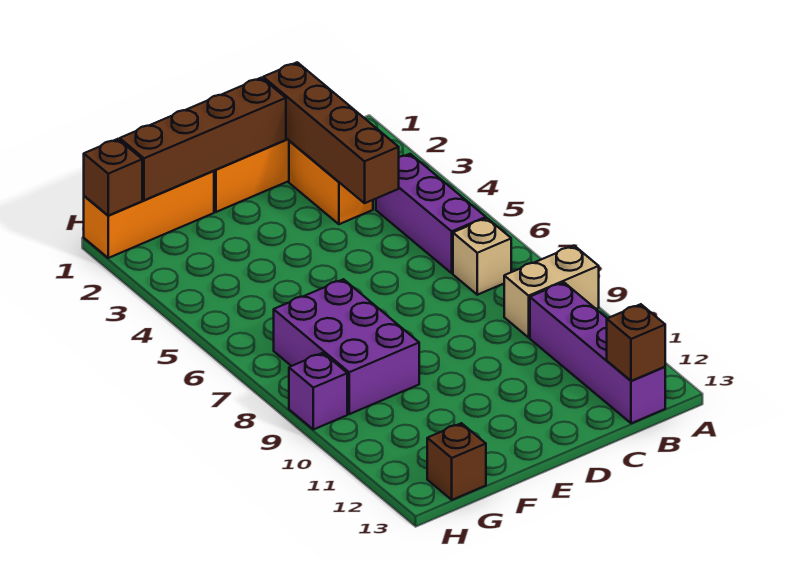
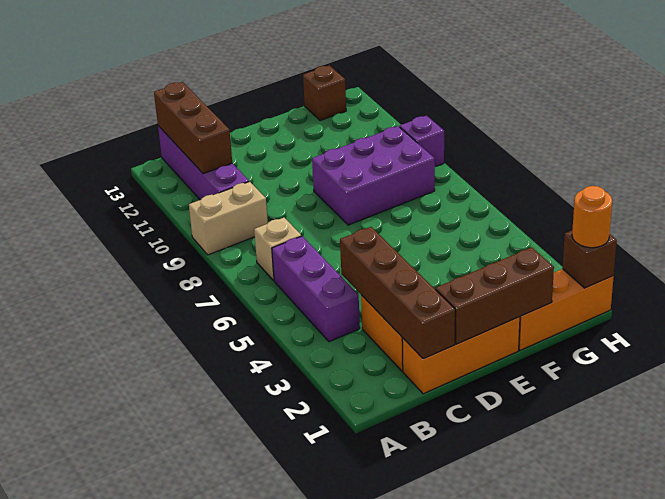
brown brick B13 level 2 -> brown brick B11:B13 level 2
brown brick D1:G1 level 2 -> brown brick D1:F1 level 2
purple brick F7:G9 level 1 -> purple brick E8:G9 level 1
none -> orange round brick H1 level 3

